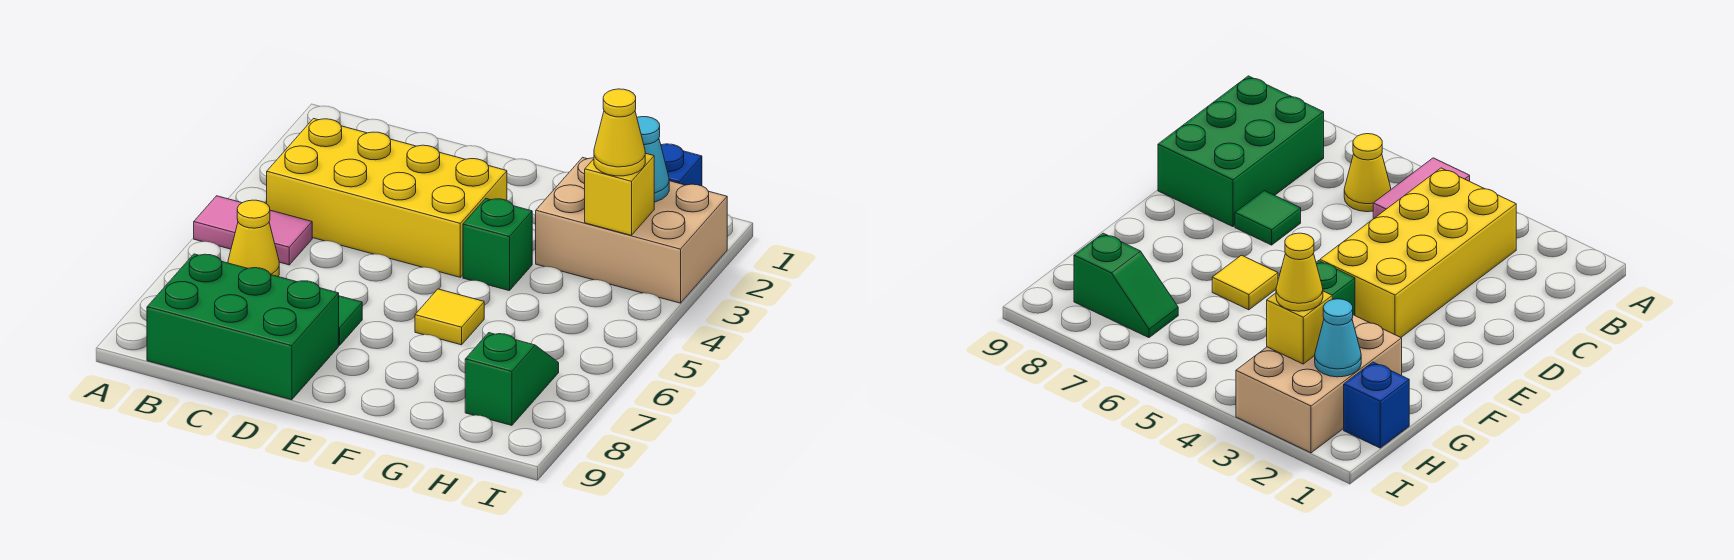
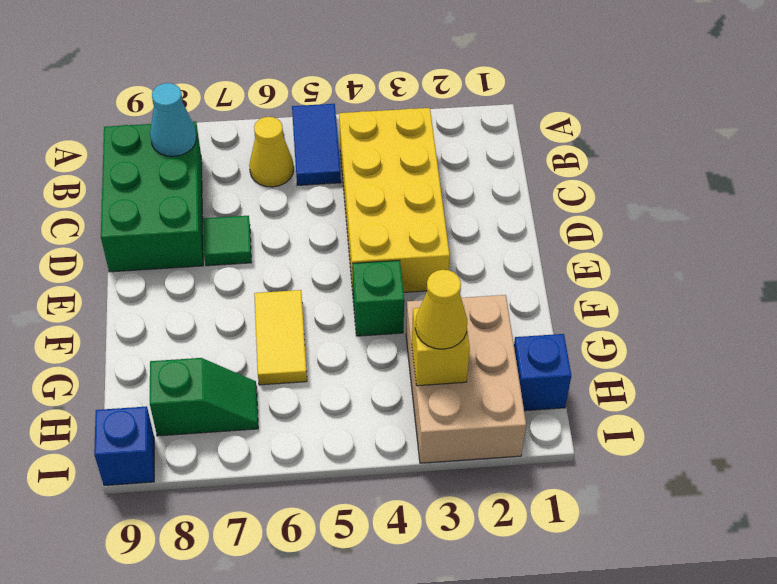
pink tile A5:B5 level 1 -> blue tile A5:B5 level 1
yellow tile F6 level 1 -> yellow tile F6:G6 level 1
cyan cone H2 level 2 -> cyan cone B8 level 2
none -> blue brick I9 level 1

